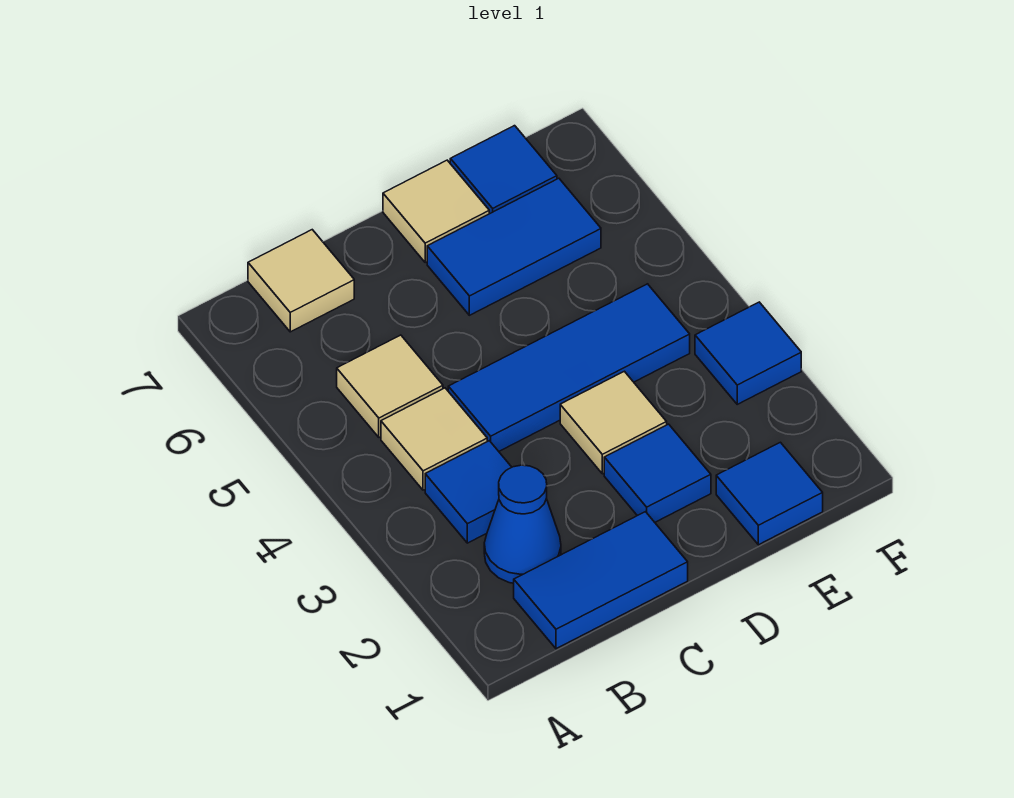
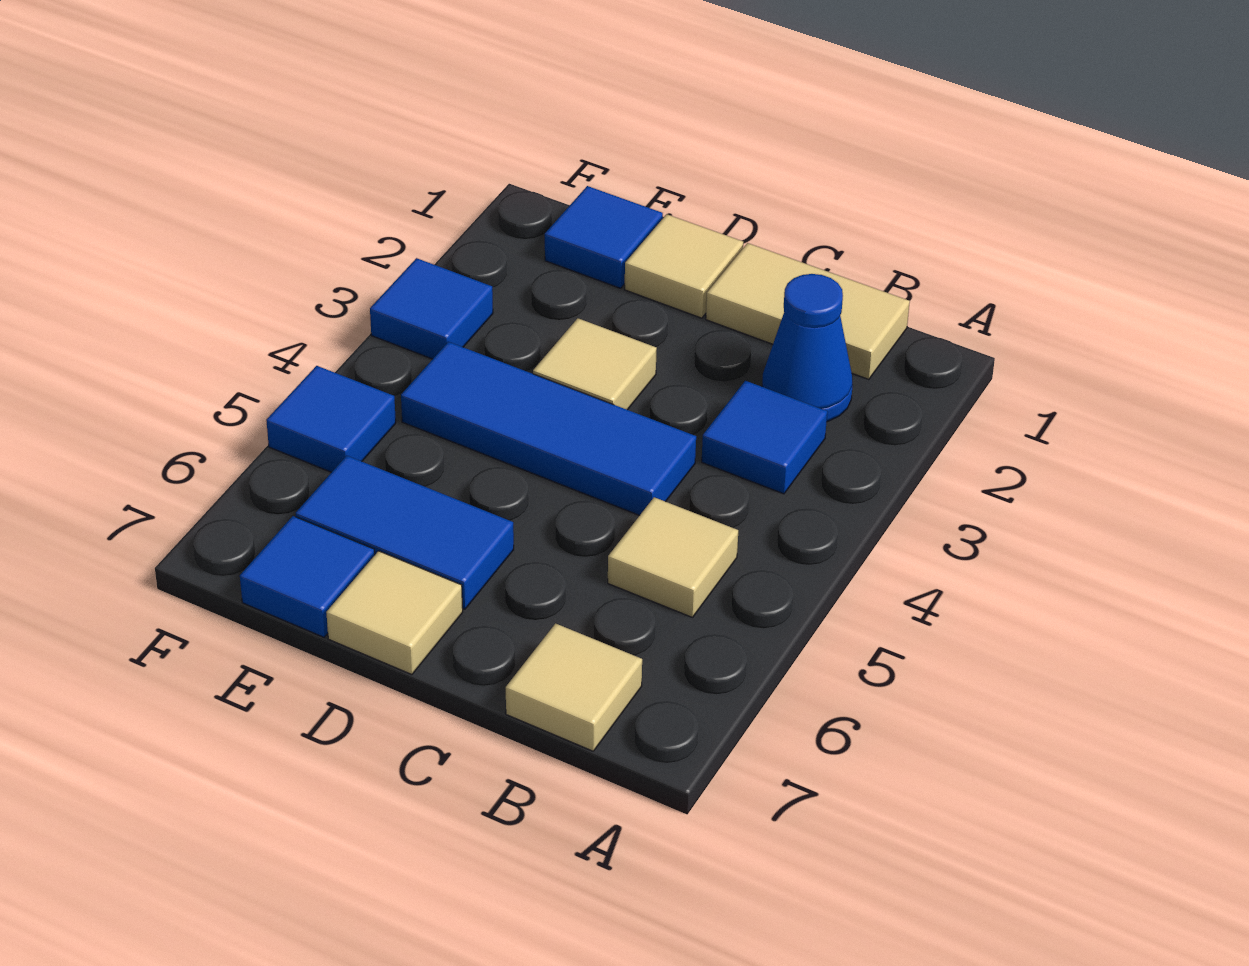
blue tile B1:C1 level 1 -> tan tile B1:C1 level 1
tan tile B4 level 1 -> tan tile D1 level 1
blue tile D2 level 1 -> blue tile F5 level 1

